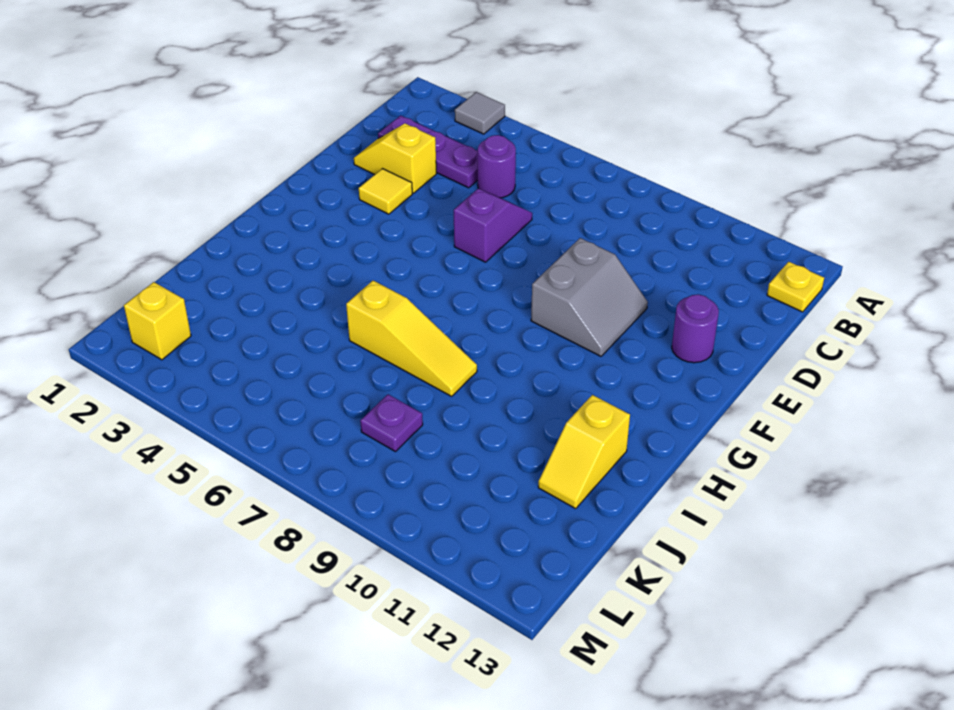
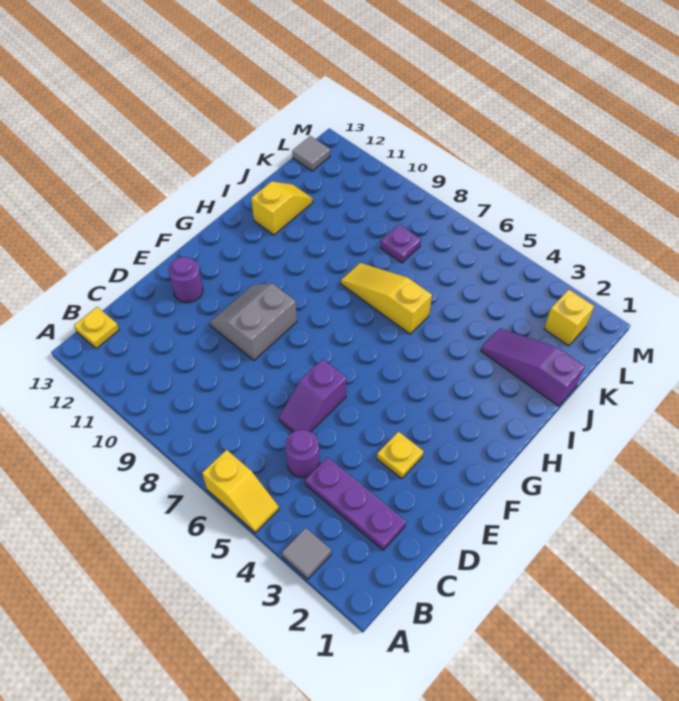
yellow slope D2:D3 level 1 top 3 -> yellow slope A5:A6 level 1 top 6
yellow tile E3 level 1 -> yellow plate E3 level 1
none -> purple slope J1:J3 level 1 top 1
none -> grey tile L13 level 1

